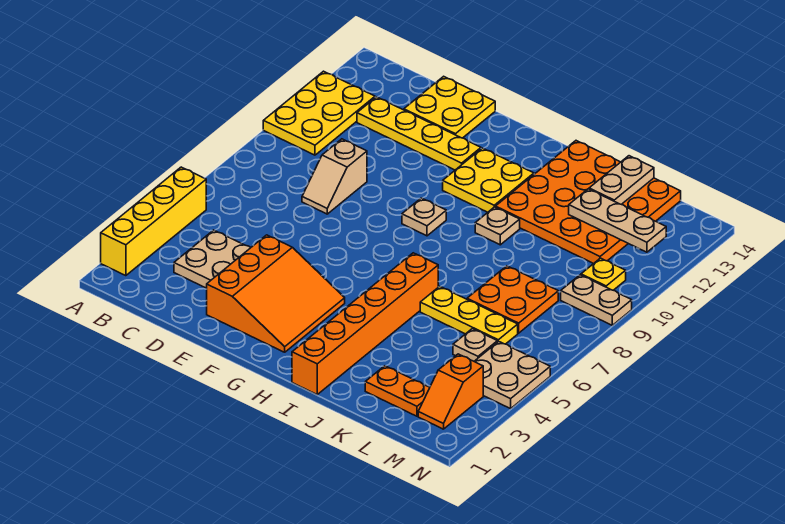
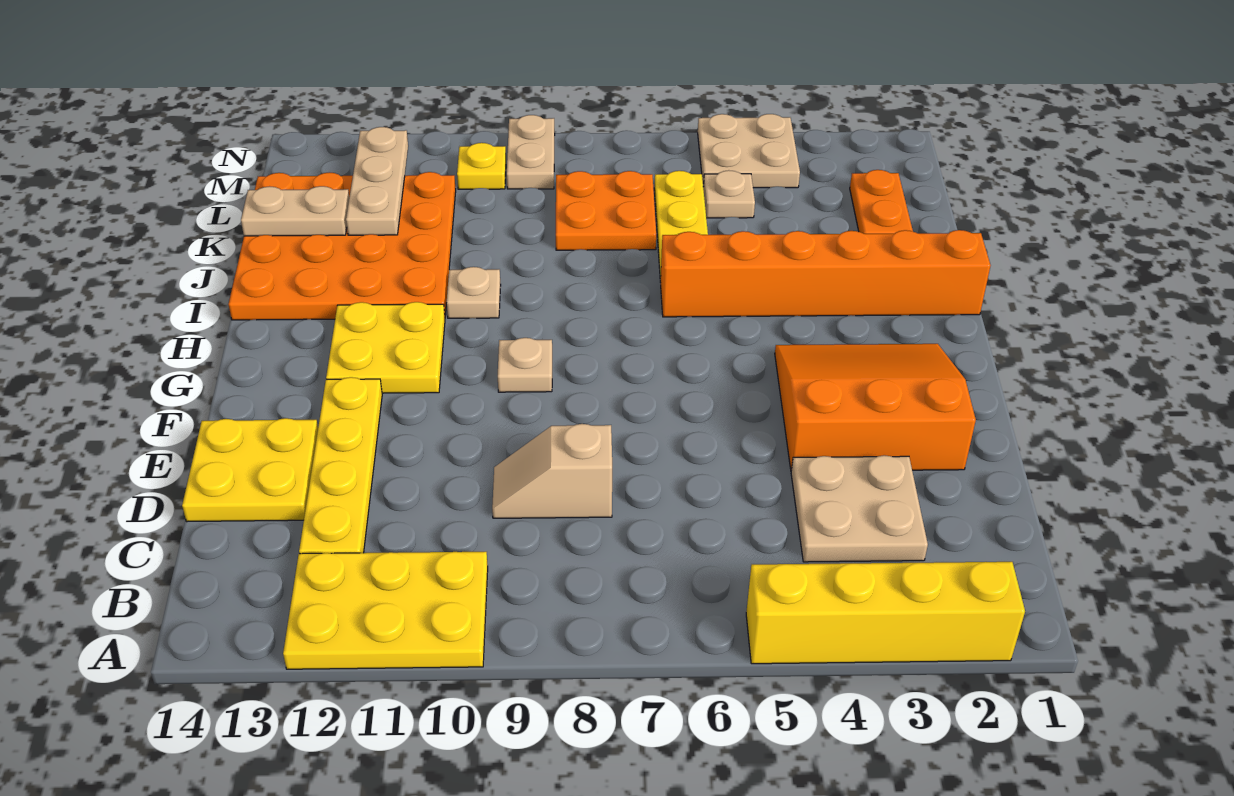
tan slope D8:D9 level 1 top 9 -> tan slope D8:D9 level 1 top 8
orange slope M2:M3 level 1 top 3 -> none

